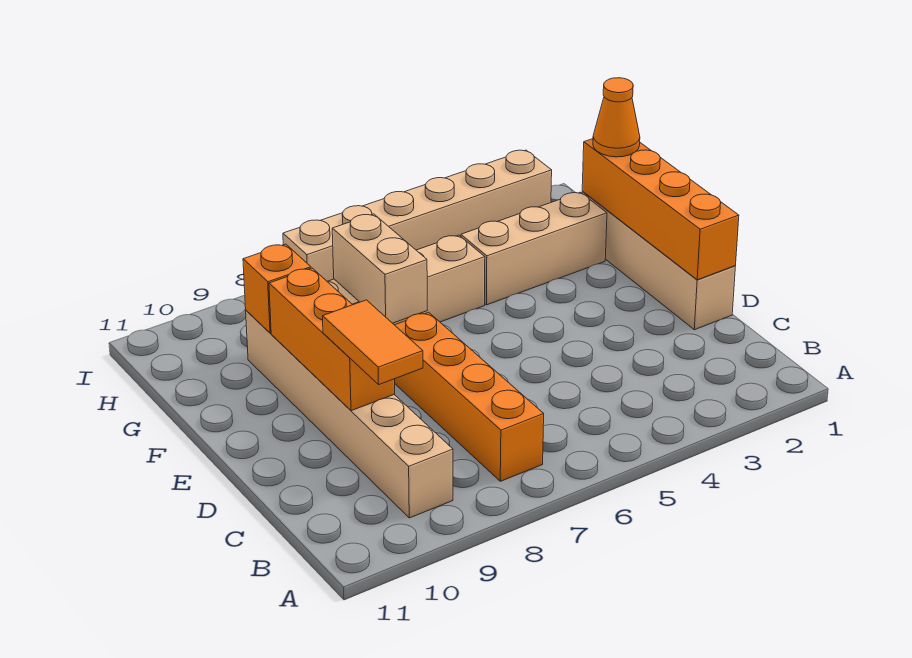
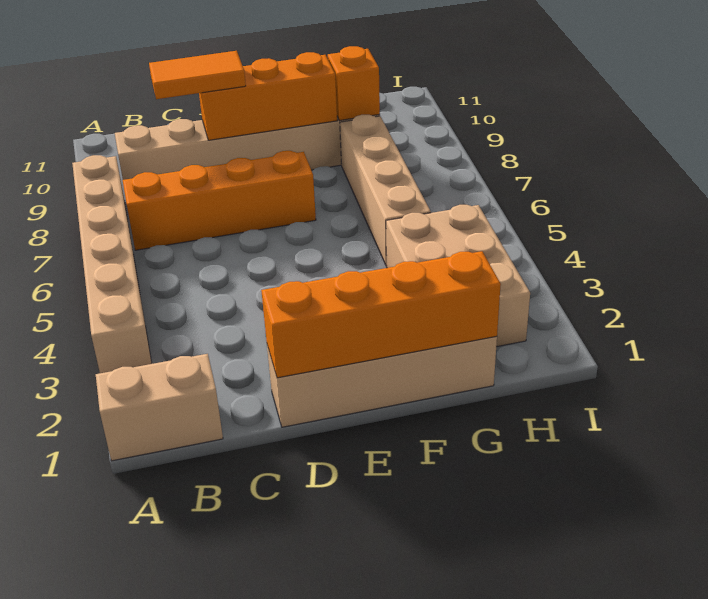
tan brick F7:G7 level 2 -> tan brick A1:B1 level 1
orange cone G1 level 3 -> none
tan brick G2:G4 level 1 -> tan brick G2:H4 level 1
tan brick I2:I7 level 1 -> tan brick A3:A8 level 1

